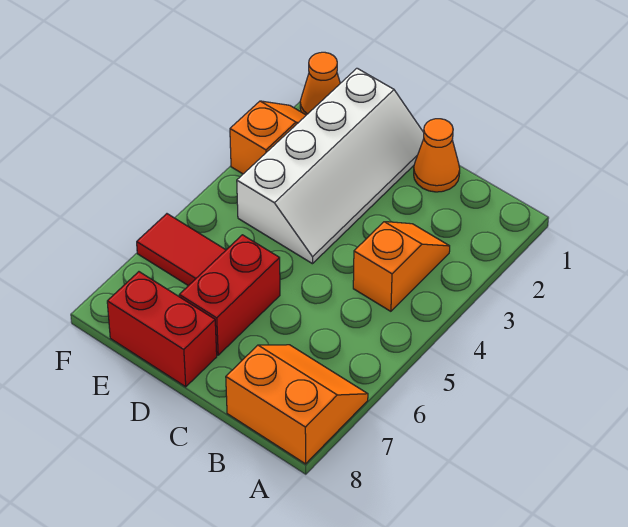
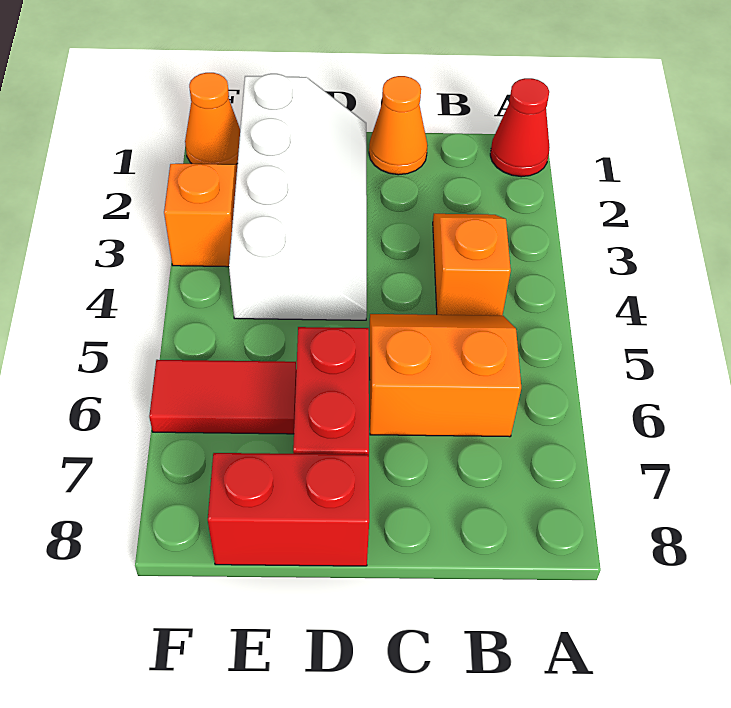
none -> red cone A1 level 1
orange slope A7:B8 level 1 top 8 -> orange slope B5:C6 level 1 top 6

